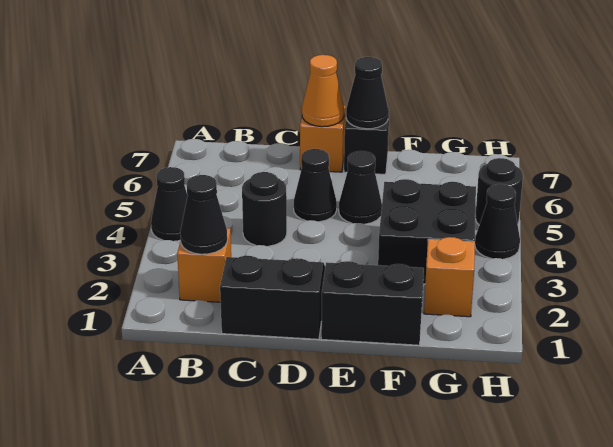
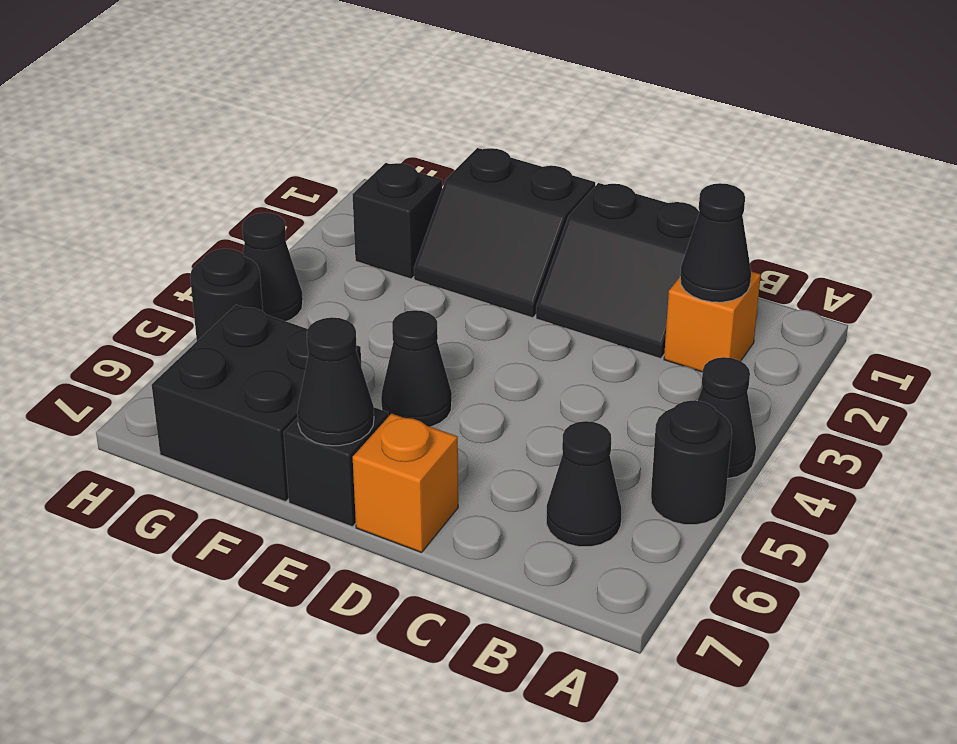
black round brick C4 level 1 -> black round brick A5 level 1
black cone D5 level 1 -> black cone B6 level 1
orange cone D7 level 2 -> none
black brick F3:G4 level 1 -> black brick F6:G7 level 1
orange brick G2 level 1 -> black brick G2 level 1

